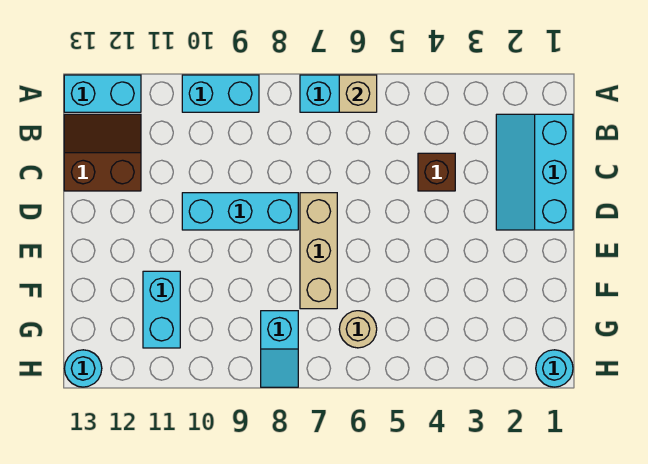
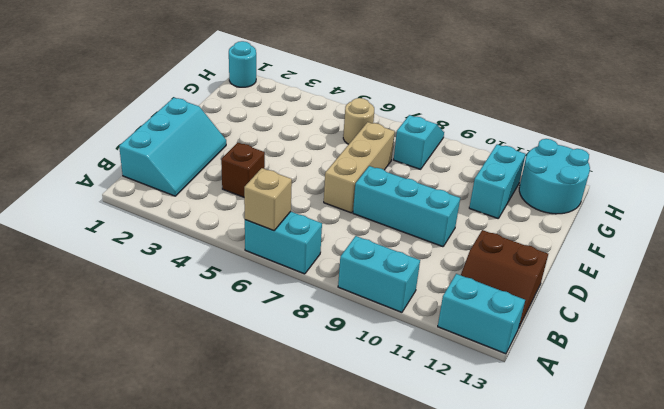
cyan round brick H13 level 1 -> cyan round brick G12:H13 level 1

